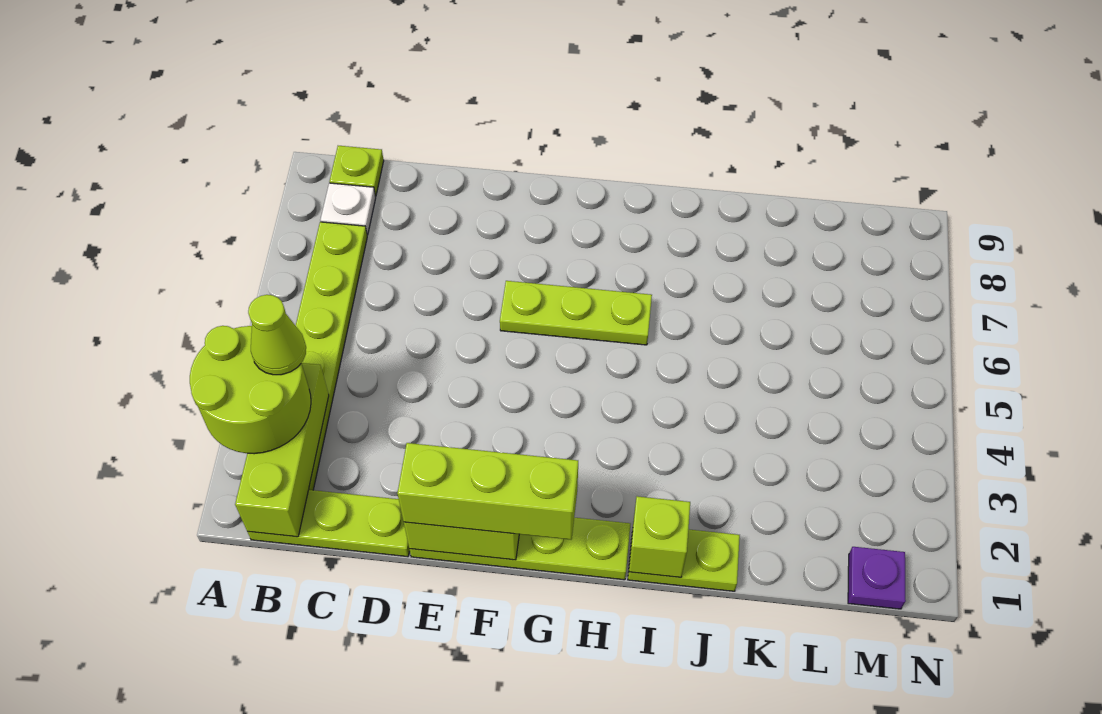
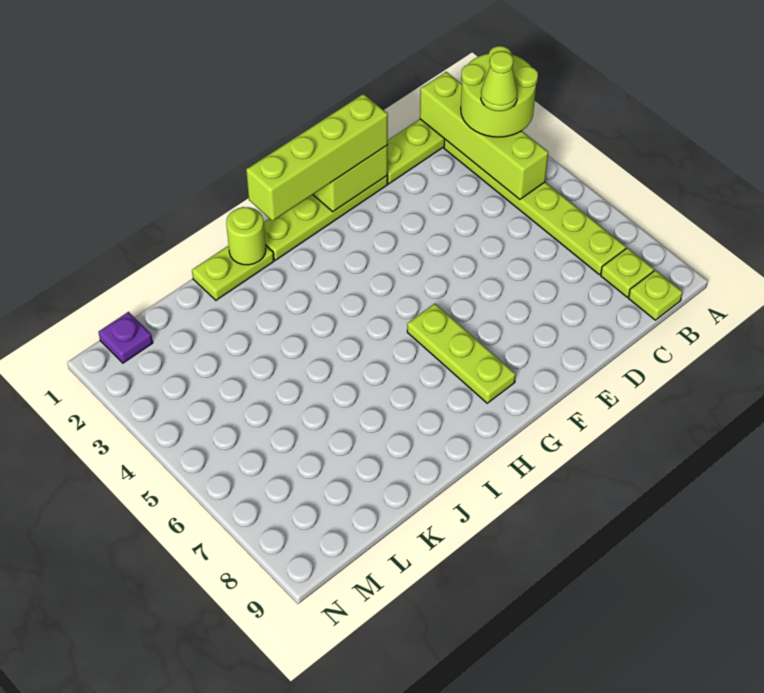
lime brick B1:B3 level 2 -> lime brick B1:B4 level 2
white plate B8 level 1 -> lime plate B8 level 1
lime brick E1:G1 level 3 -> lime brick E1:H1 level 3
lime plate F6:H6 level 1 -> lime plate G6:G8 level 1
lime brick I1 level 2 -> lime round brick I1 level 2

